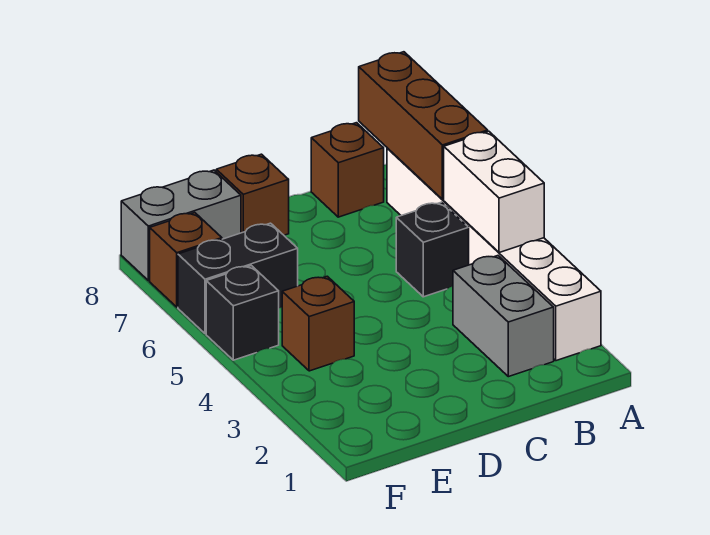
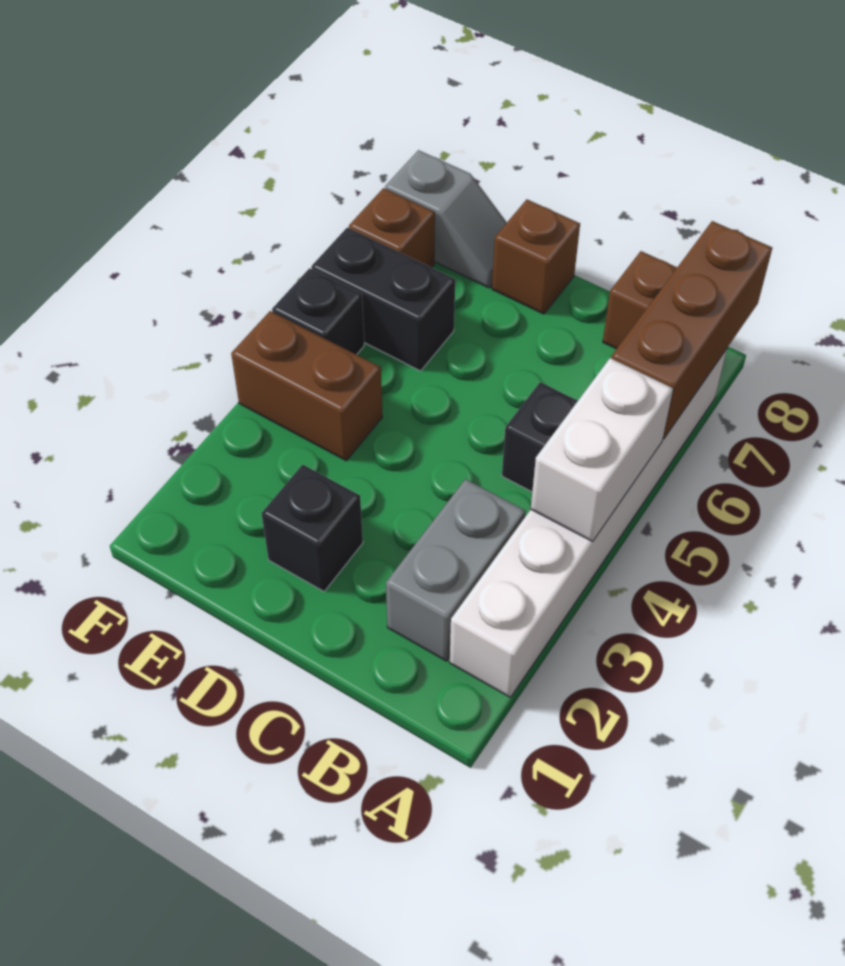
none -> black brick D2 level 1
brown brick E4 level 1 -> brown brick E4:F4 level 1
grey brick E8:F8 level 1 -> grey slope E8:F8 level 1 top F

